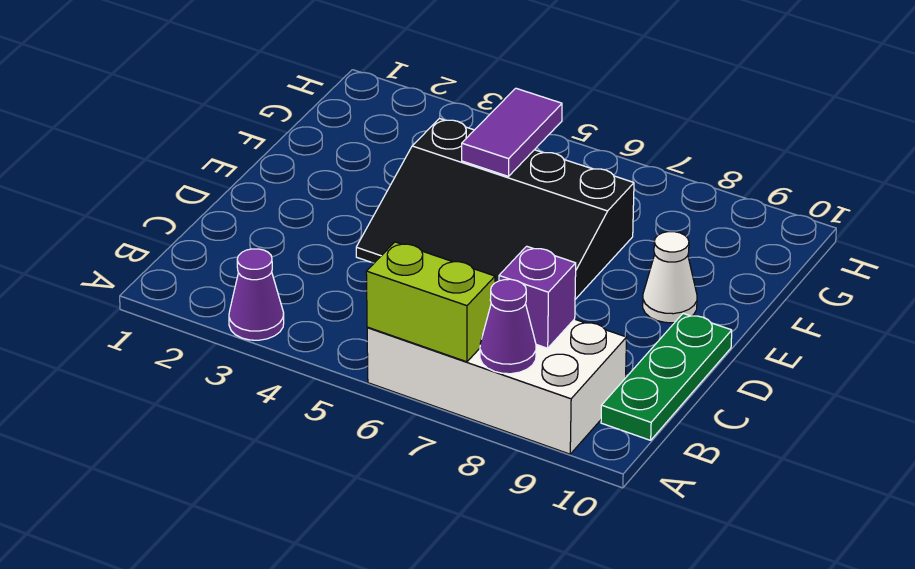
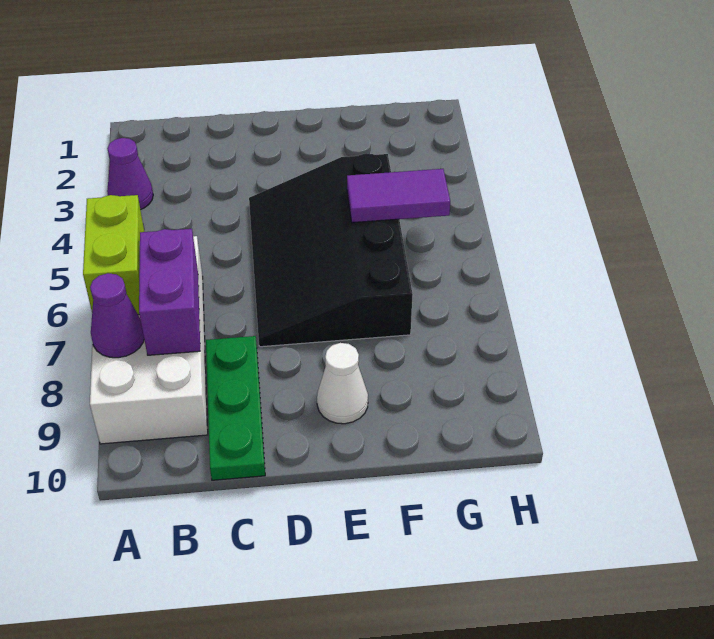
purple brick B8 level 2 -> purple brick B7:B8 level 2
green plate B10:D10 level 1 -> green plate C8:C10 level 1

